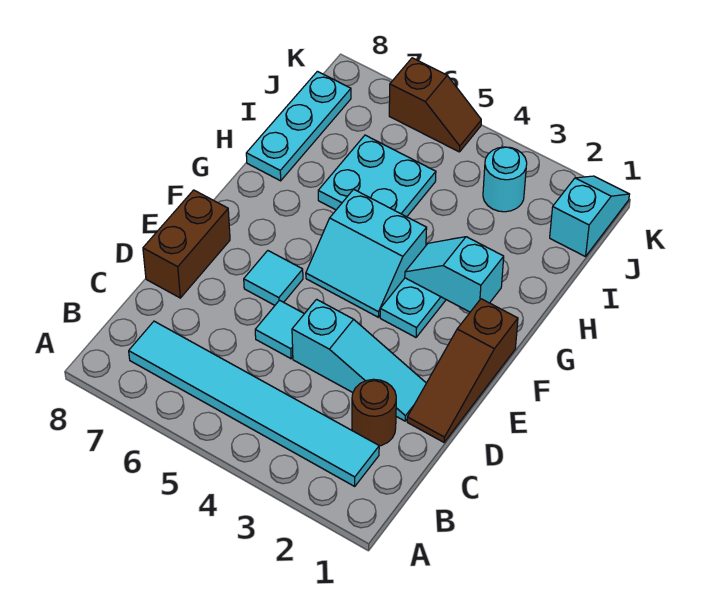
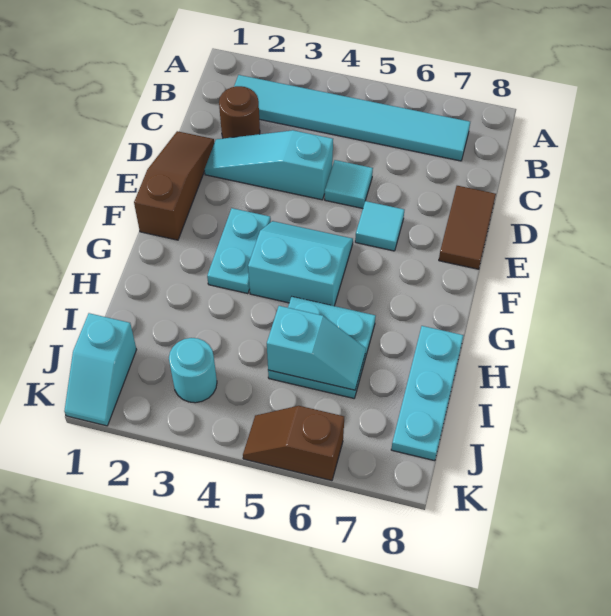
brown brick D8:E8 level 1 -> brown tile D8:E8 level 1
cyan slope G2:G3 level 2 top 2 -> cyan slope I5:I6 level 2 top 5

